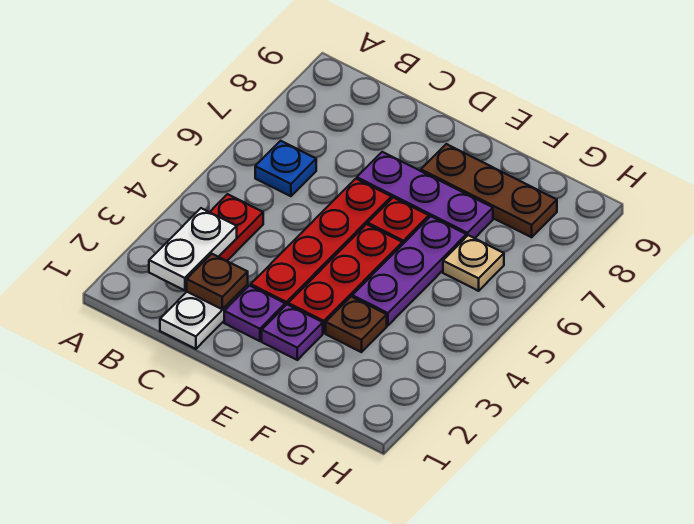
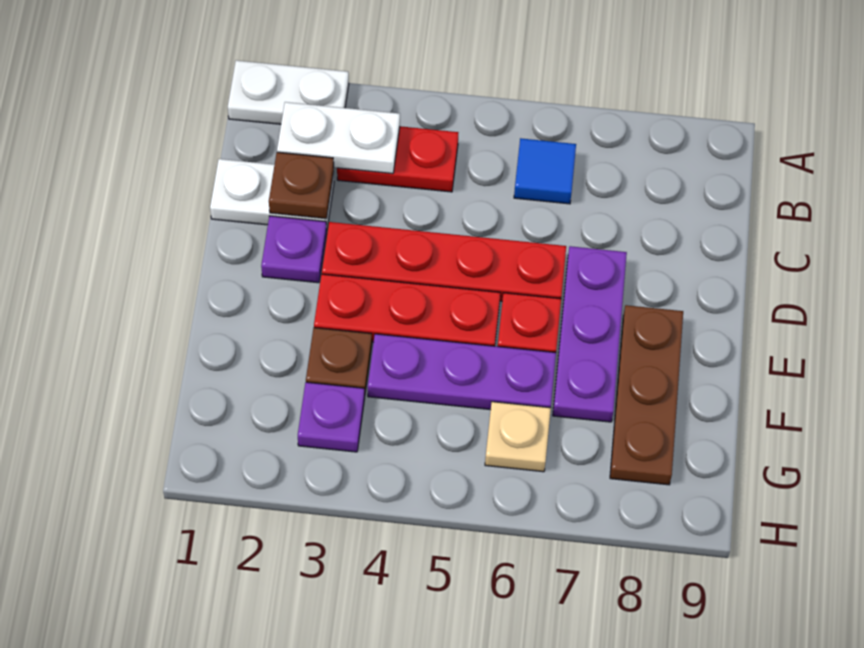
none -> white plate A1:A2 level 1
blue plate B6 level 1 -> blue tile B6 level 1
purple plate E2 level 1 -> purple plate G3 level 1

